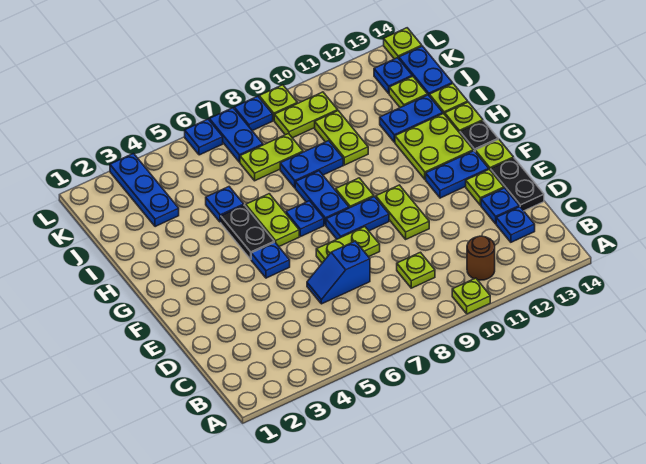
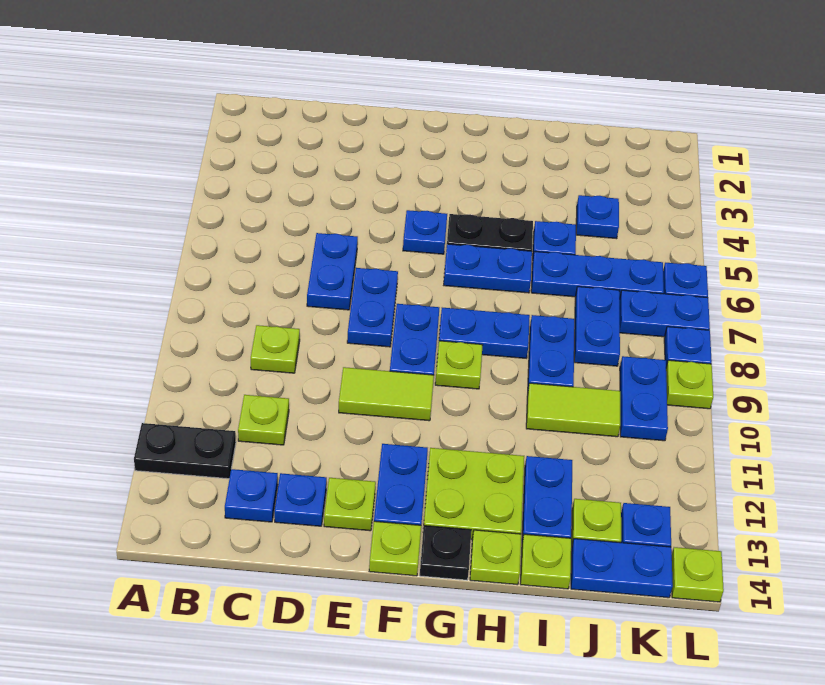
lime plate A10 level 1 -> lime plate C11 level 1
brown round brick B11 level 1 -> none
blue slope D6:D7 level 1 top 7 -> blue plate D6:D7 level 1
black plate D14:E14 level 1 -> black plate A12:B12 level 1
lime plate E7:E8 level 1 -> blue plate E7:E8 level 1
lime plate E10:F10 level 1 -> lime tile E10:F10 level 1
lime plate G6:H6 level 1 -> blue plate G6:H6 level 1
blue plate G7 level 1 -> blue plate J4 level 1
lime plate I10:J10 level 1 -> lime tile I10:J10 level 1
blue plate J3:L3 level 1 -> blue plate I6:K6 level 1
lime plate J7:J8 level 1 -> blue plate J7:J8 level 1
lime plate K9:K10 level 1 -> blue plate K9:K10 level 1

